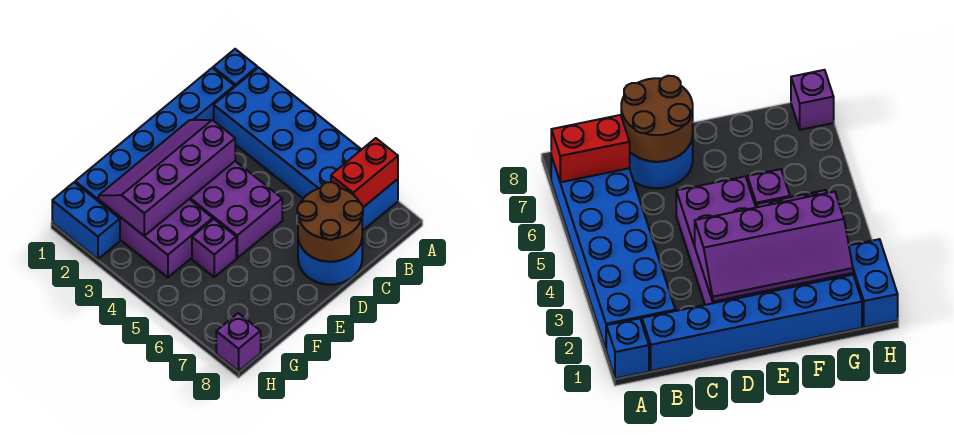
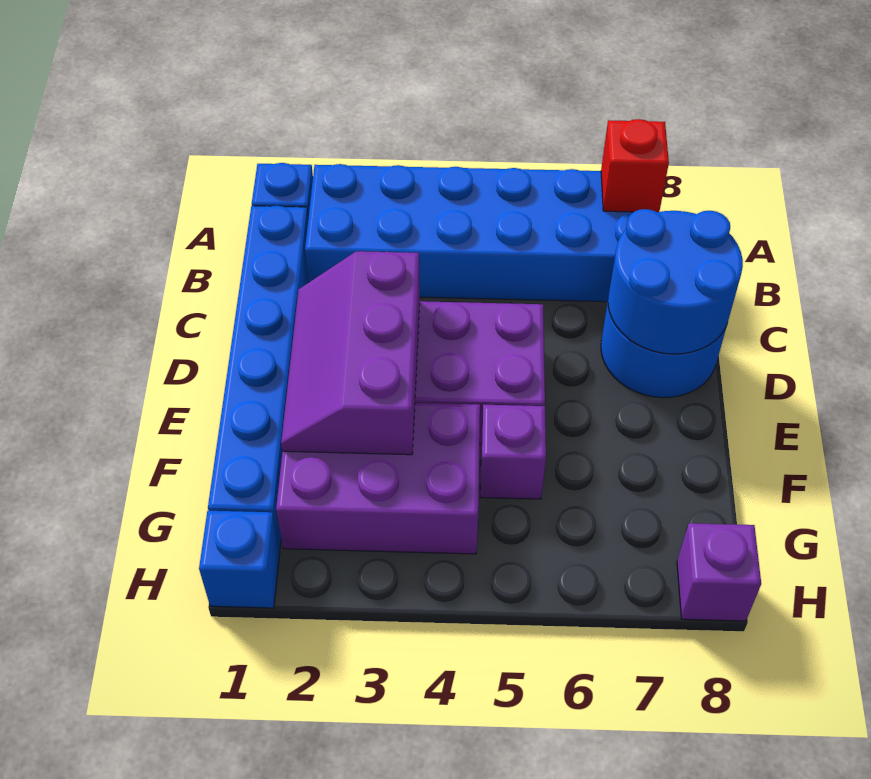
red brick A7:B7 level 2 -> red brick A7 level 2
brown round brick C7:D8 level 2 -> blue round brick C7:D8 level 2
purple slope D2:G3 level 2 top 3 -> purple slope D2:F3 level 2 top 3
blue brick H1:H2 level 1 -> blue brick H1 level 1

